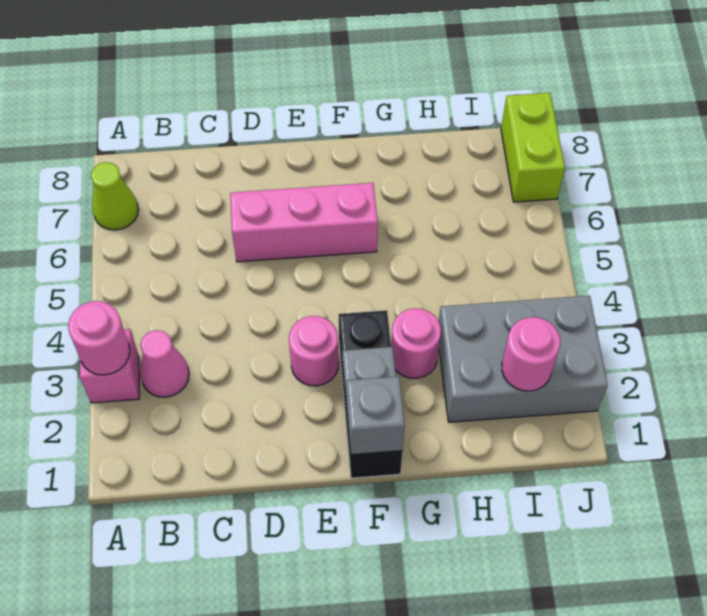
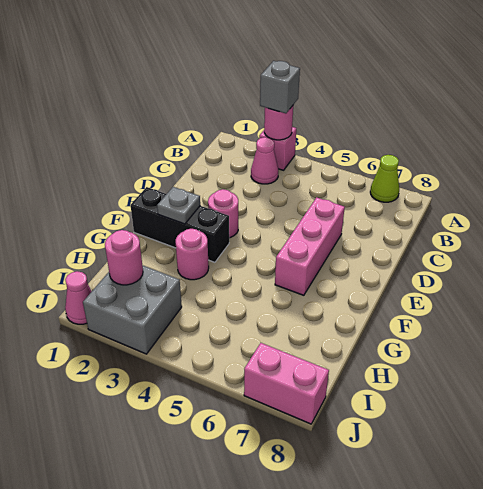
grey brick F1 level 2 -> grey brick A3 level 3
grey brick H2:J3 level 1 -> grey brick I2:J3 level 1
none -> pink cone J1 level 1
lime brick J7:J8 level 1 -> pink brick J7:J8 level 1

